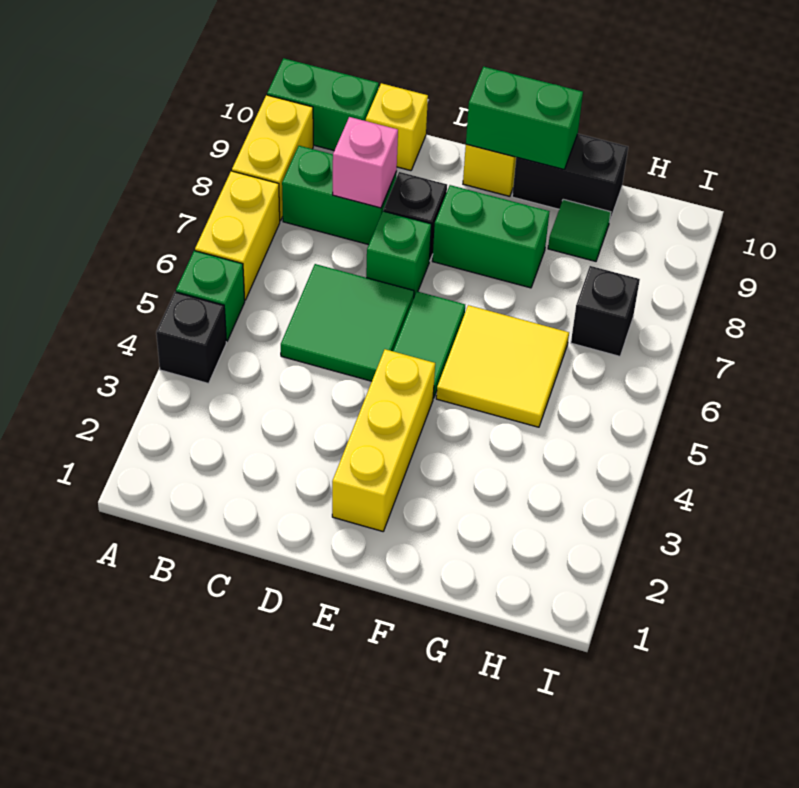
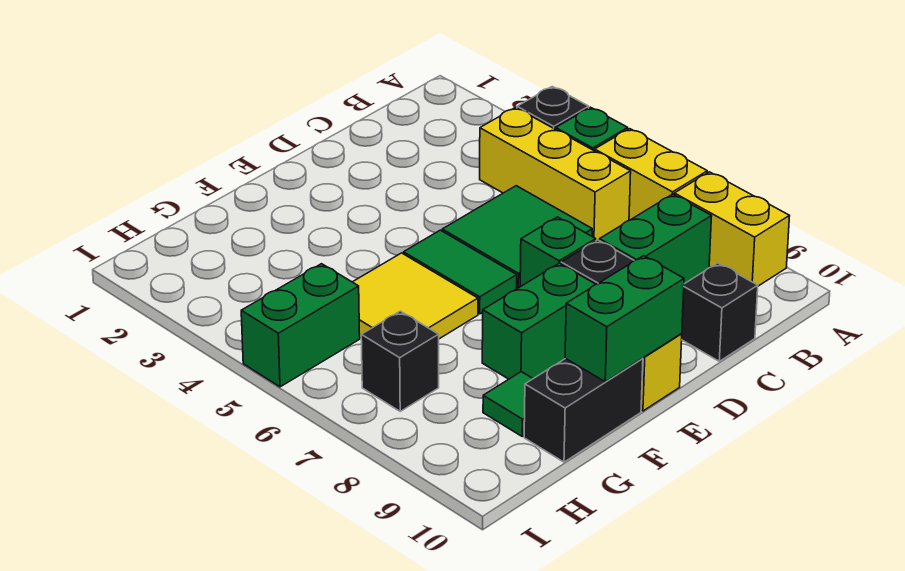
green brick A10:B10 level 1 -> green brick H5:I5 level 1
pink brick C8 level 2 -> none
yellow brick C10 level 1 -> black brick C10 level 1
yellow brick E2:E4 level 1 -> yellow brick B4:B6 level 1

